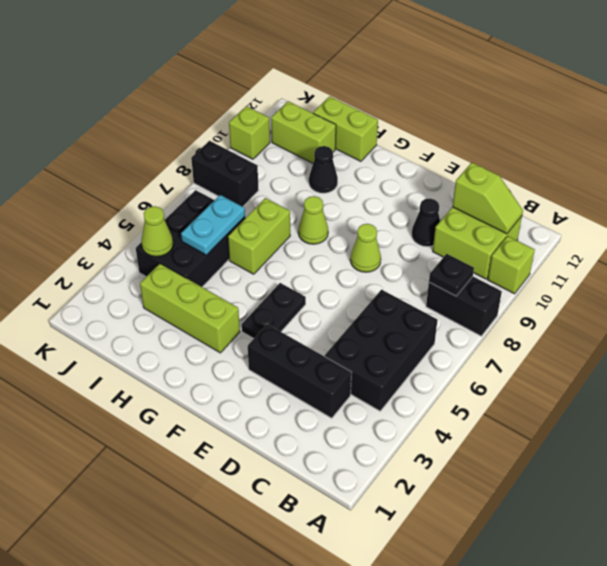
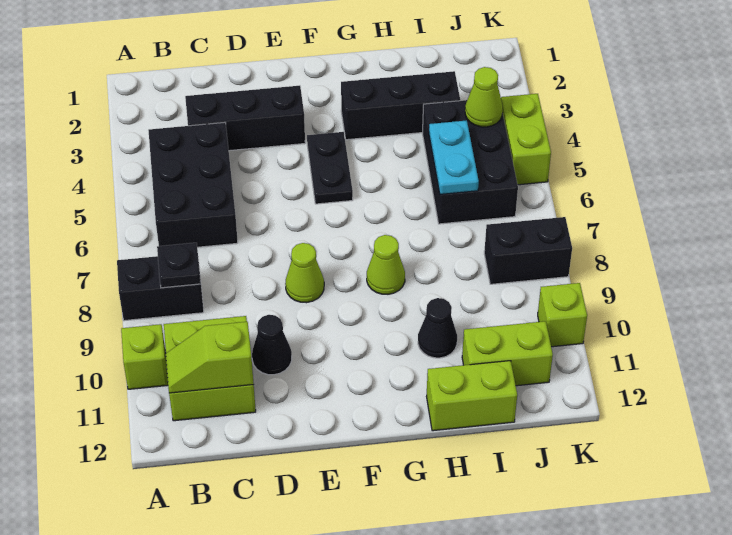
lime brick G3:I3 level 1 -> black brick G3:I3 level 1
lime brick H6:H7 level 1 -> lime brick K4:K5 level 1

